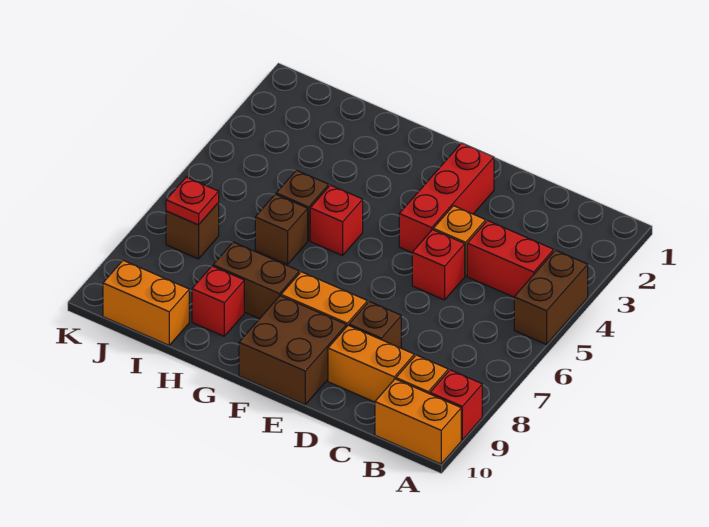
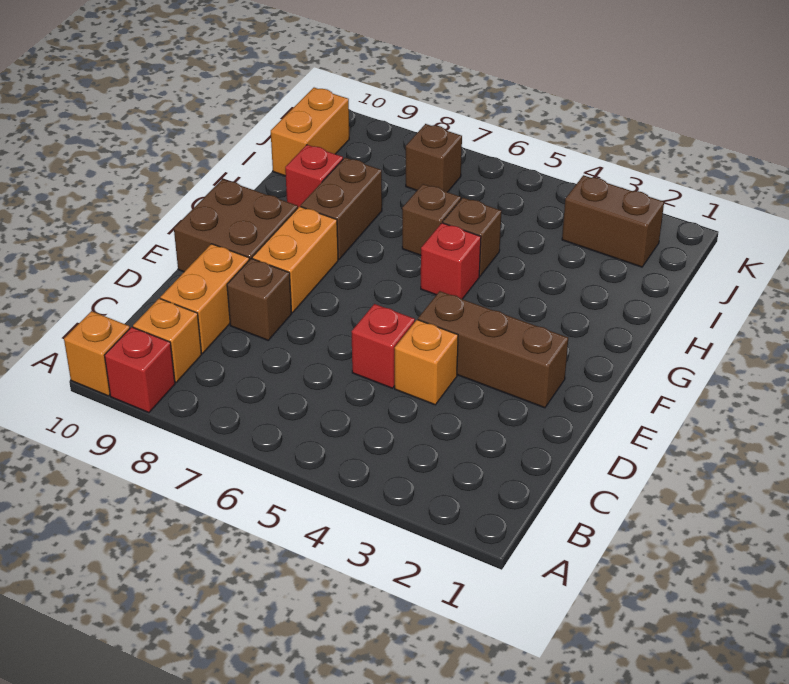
brown brick A4:A5 level 1 -> brown brick J2:J3 level 1
orange brick A10:B10 level 1 -> orange brick A10 level 1
red brick B4:C4 level 1 -> none
red brick E2:E4 level 1 -> brown brick E2:E4 level 1
red plate J7 level 2 -> none

